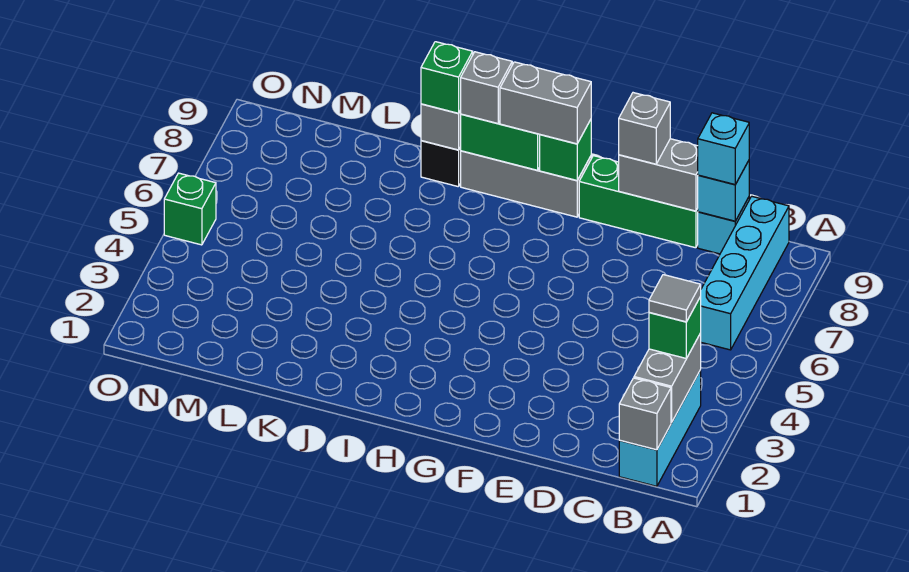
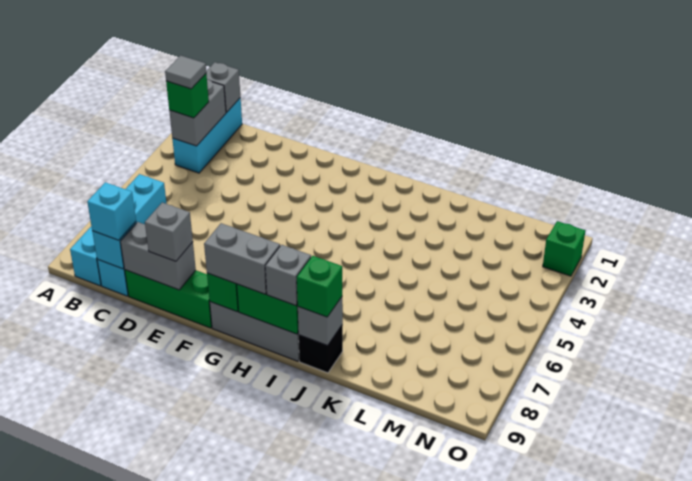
green brick O5 level 1 -> green brick O2 level 1

